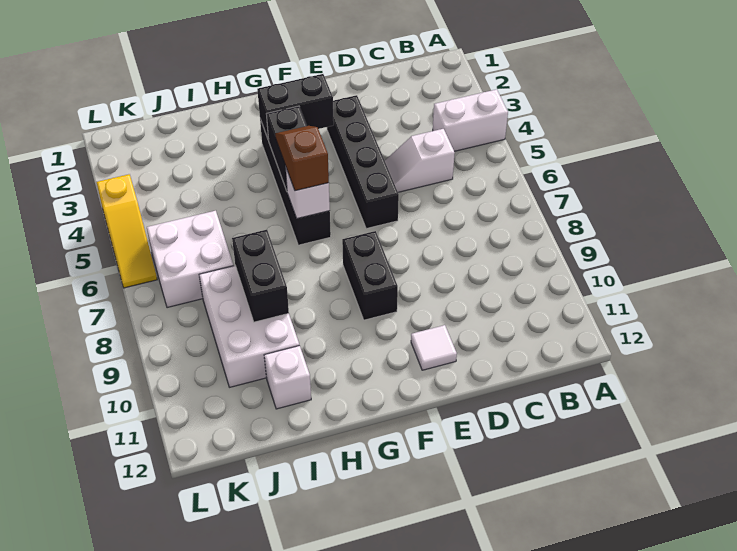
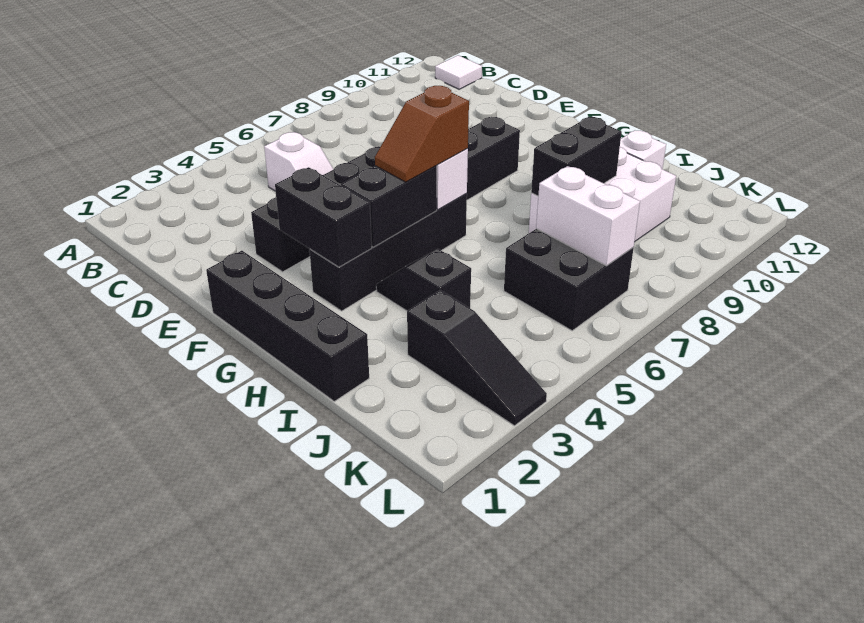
white brick A4:B4 level 1 -> white brick J7:K7 level 2
white tile E11 level 1 -> white tile B12 level 1
none -> black brick F1:I1 level 1
none -> black slope H4:I4 level 1 top I
none -> black slope J3:L3 level 1 top J
white brick J6:K7 level 1 -> black brick J6:K7 level 1
yellow slope L4:L6 level 1 top 4 -> none

